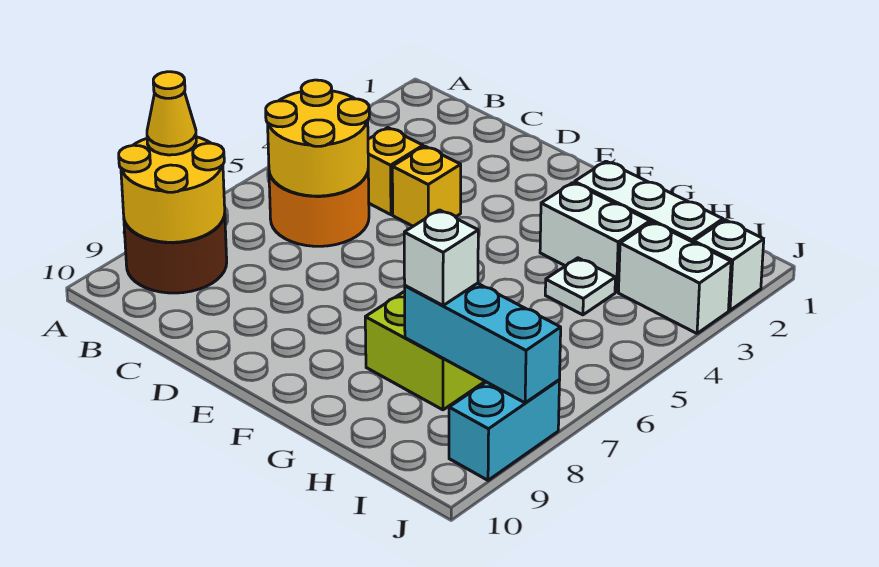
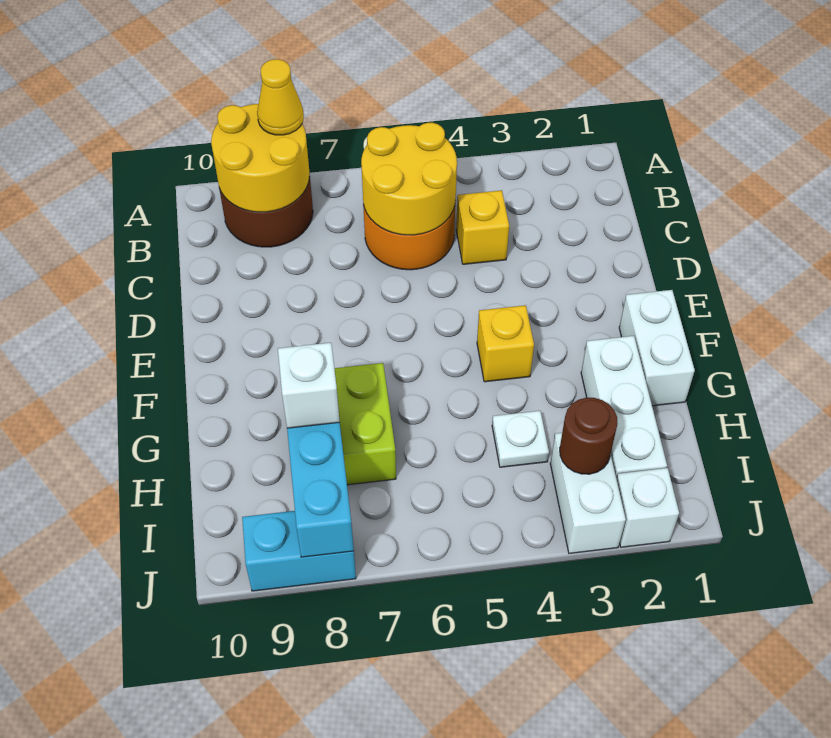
yellow brick D4 level 1 -> yellow brick F4 level 1
white brick G3:H3 level 1 -> white brick F1:G1 level 1
none -> brown round brick I3 level 2

